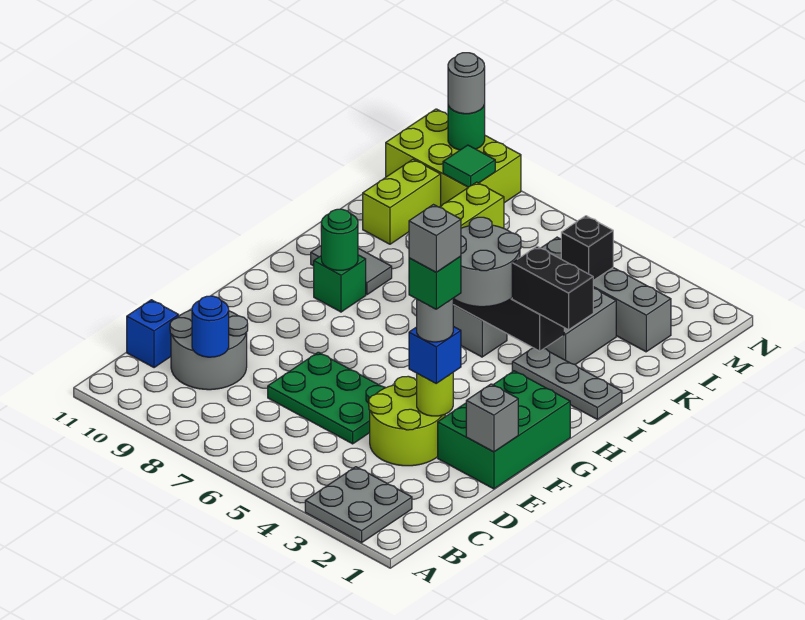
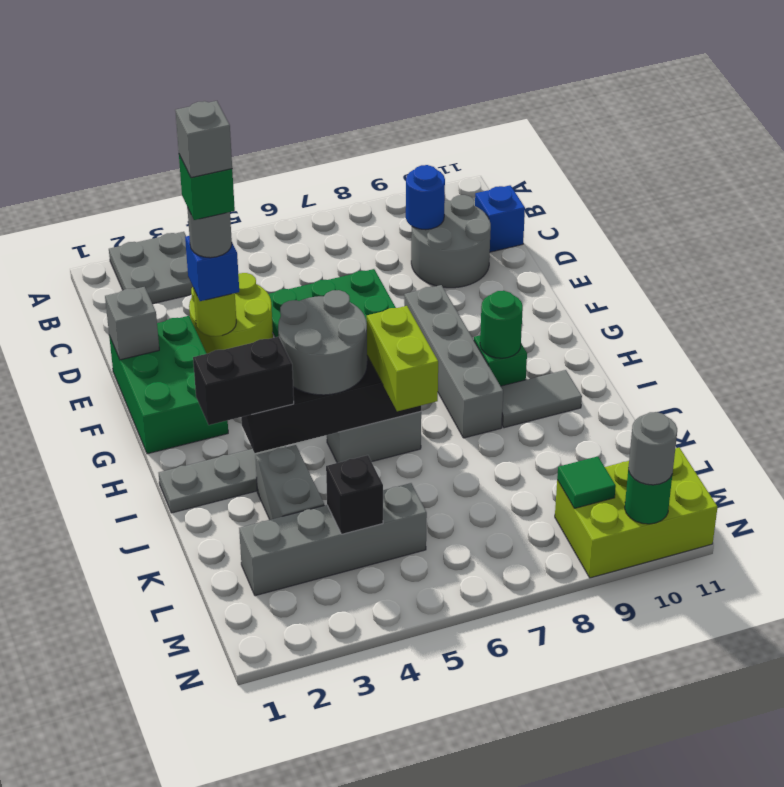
none -> grey brick F8:I8 level 1
lime brick K10:L10 level 1 -> none

